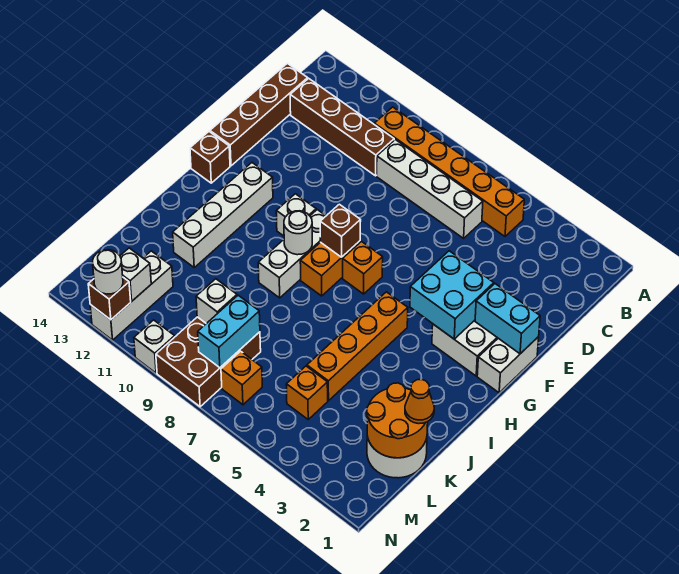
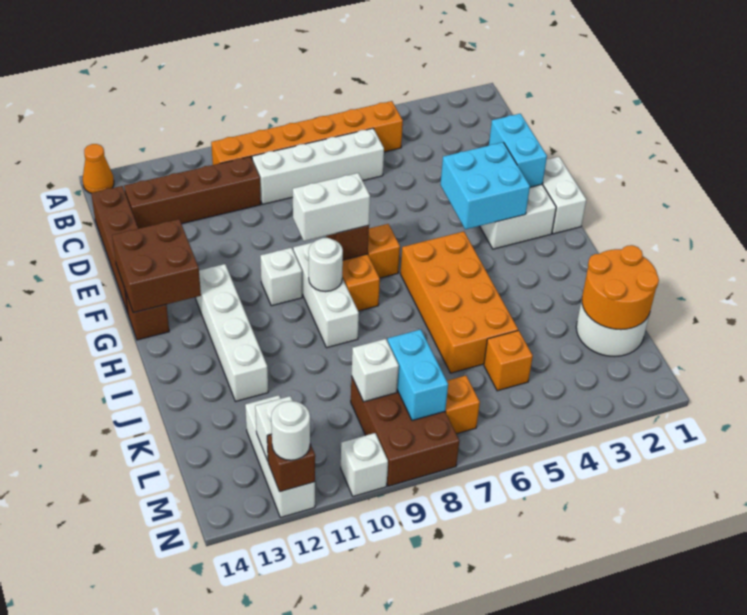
cyan brick F1:F2 level 2 -> cyan brick E2:F2 level 2
none -> brown brick F13:G14 level 2
none -> white brick G8:G9 level 3
orange brick H5:K5 level 1 -> orange brick H5:K6 level 1
orange cone K1 level 3 -> orange cone A14 level 1

